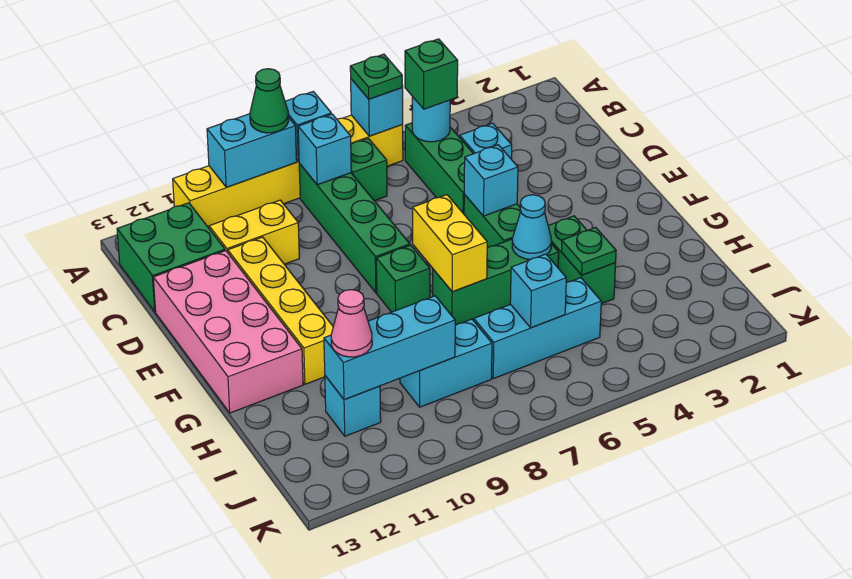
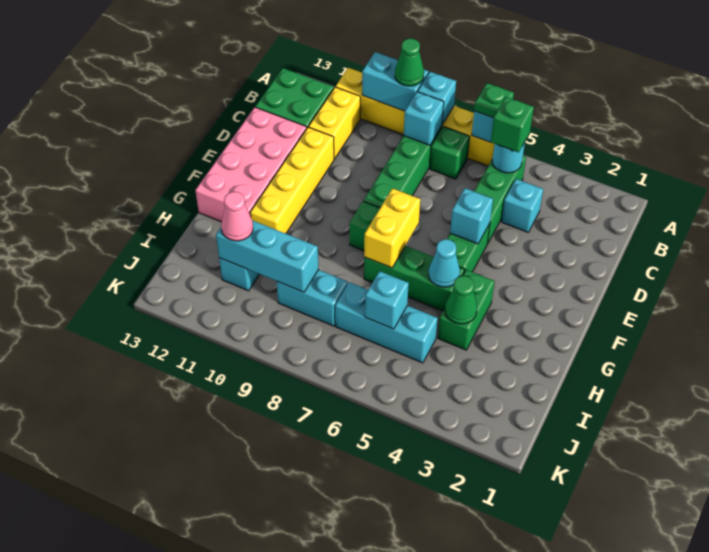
yellow brick C10:C11 level 1 -> yellow brick B11:C11 level 1
green plate H4 level 2 -> green cone H4 level 2

